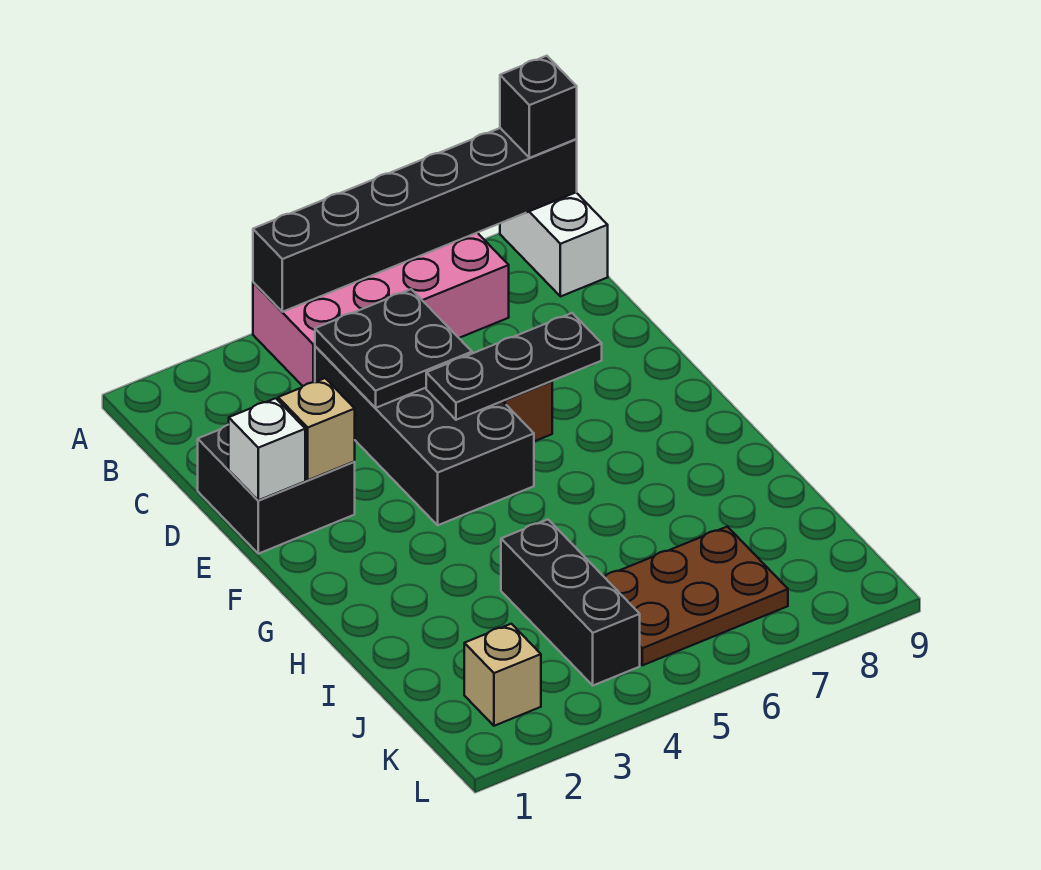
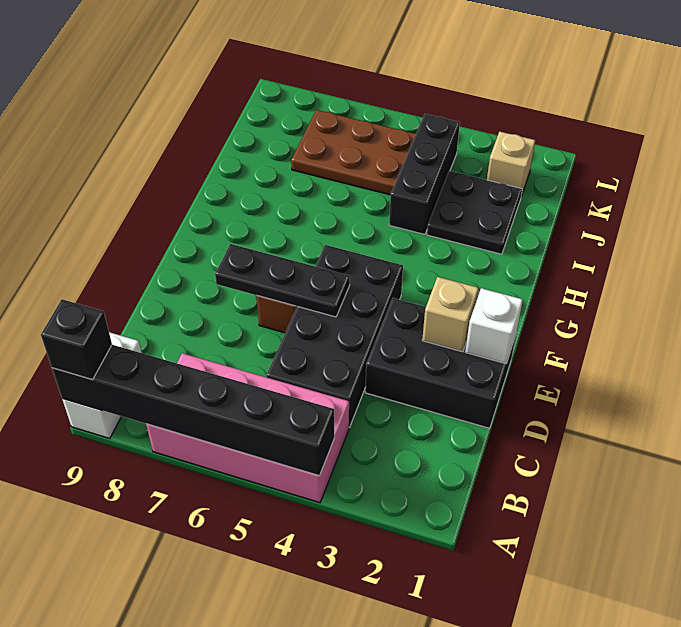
black plate C4:D5 level 2 -> black plate I2:J3 level 1
black brick D1:E2 level 1 -> black brick D1:E3 level 1

